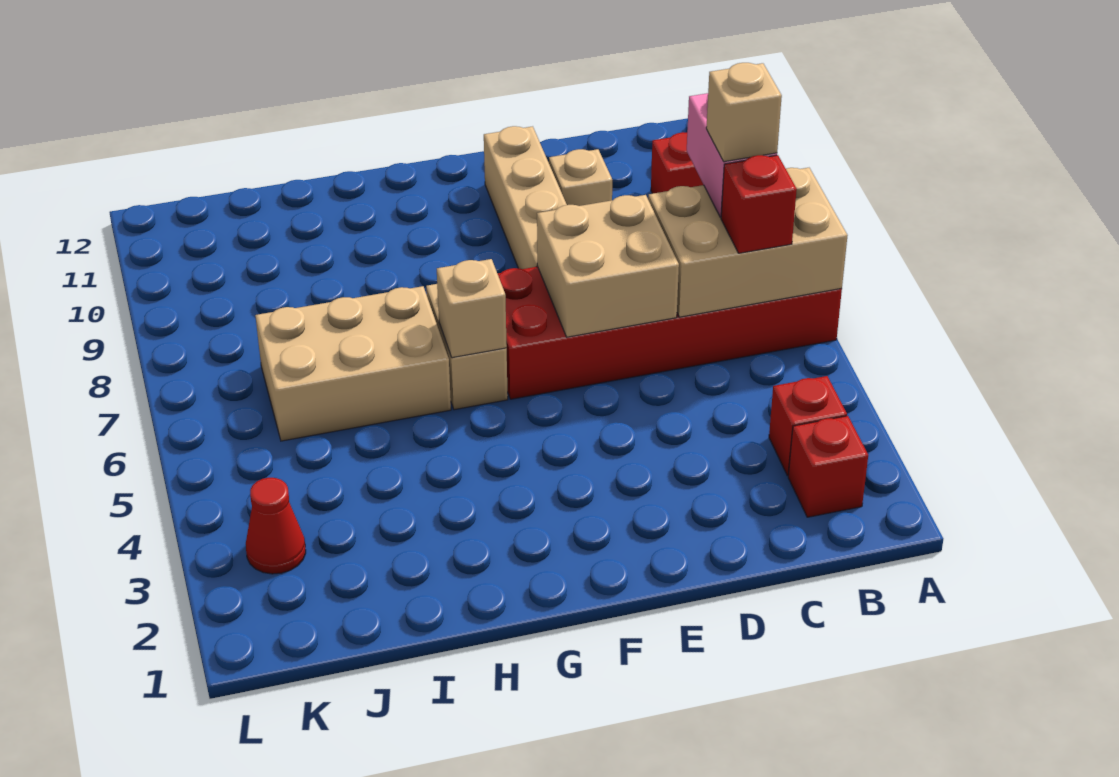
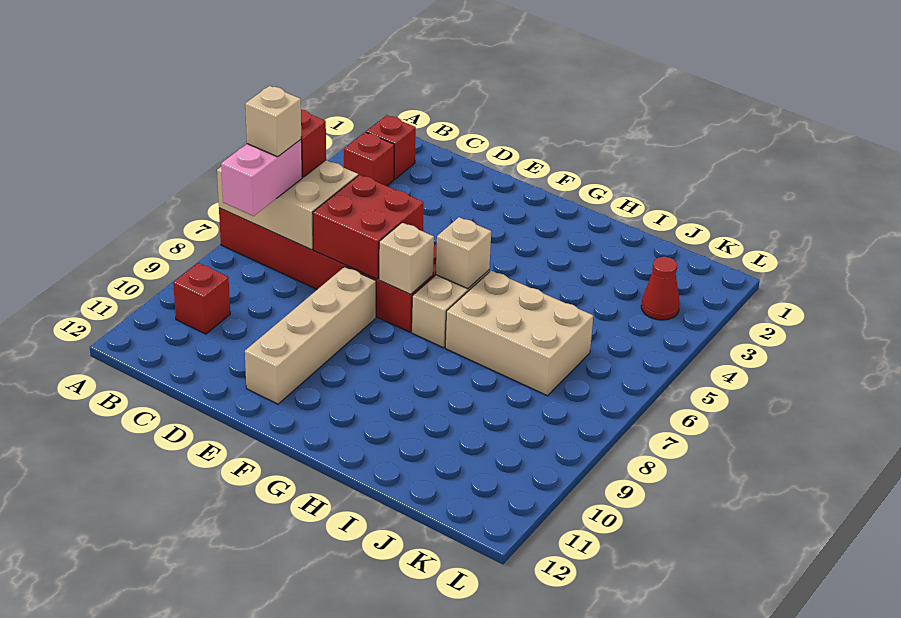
tan brick D6:E7 level 2 -> red brick D6:E7 level 2
tan brick D10 level 1 -> tan brick F7 level 2

